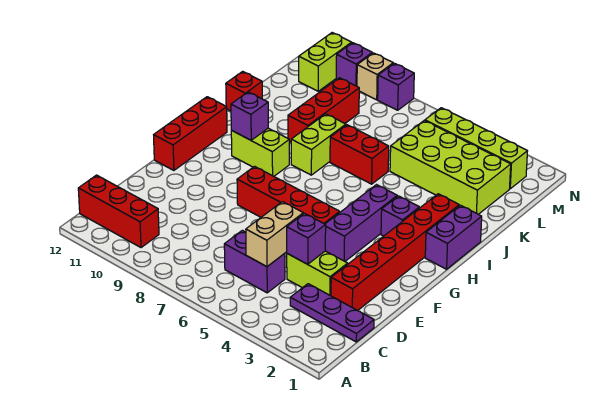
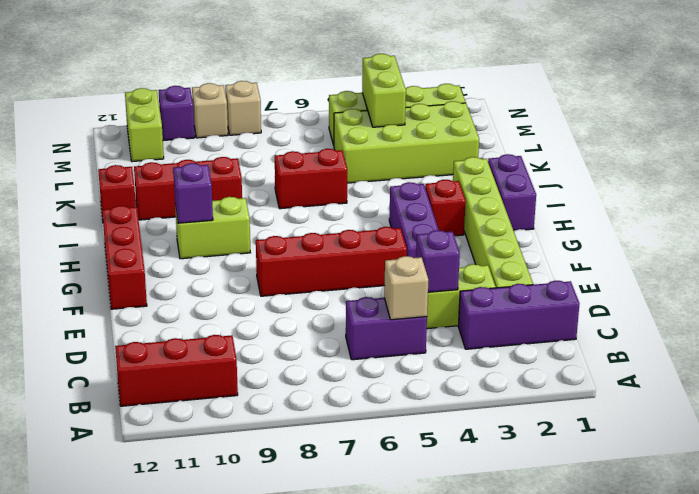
purple plate C1:C3 level 1 -> purple brick C1:C3 level 1
tan brick C5:D5 level 2 -> tan brick C5 level 2
red brick D2:I2 level 1 -> lime brick D2:I2 level 1
purple brick H3 level 1 -> red brick H3 level 1
lime brick I8:J8 level 1 -> lime brick L4:M4 level 2
red brick J9:L9 level 1 -> red brick J9:J11 level 1
purple brick N8 level 1 -> tan brick N8 level 1

